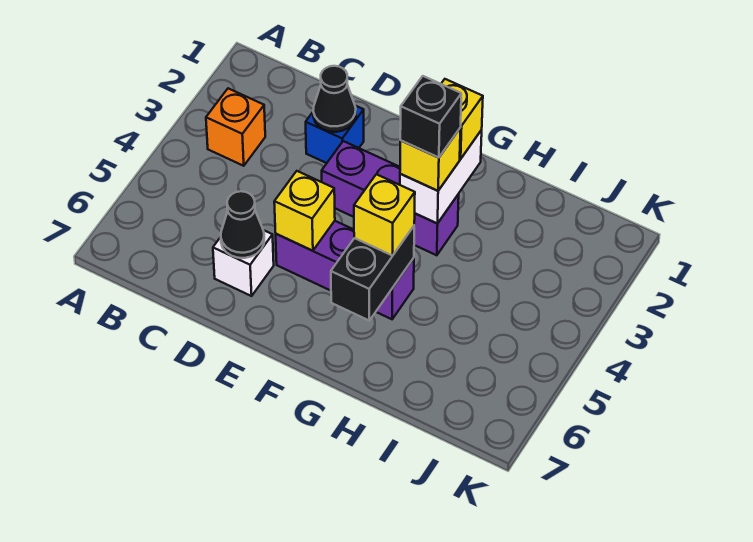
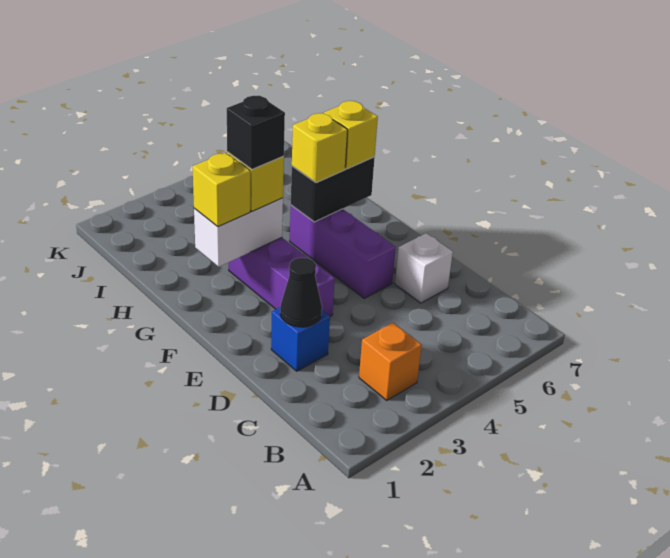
black cone D6 level 2 -> none
yellow brick E5 level 2 -> yellow brick G6 level 3

